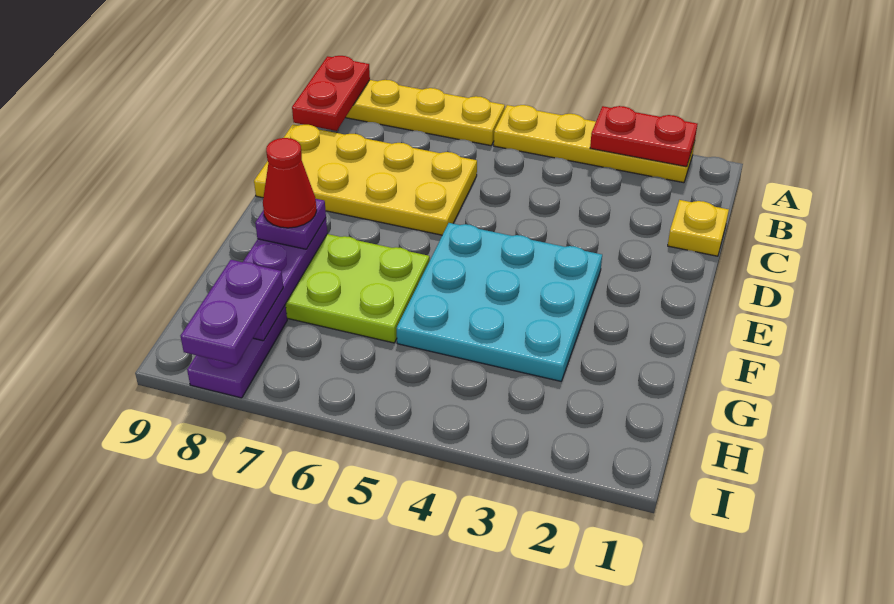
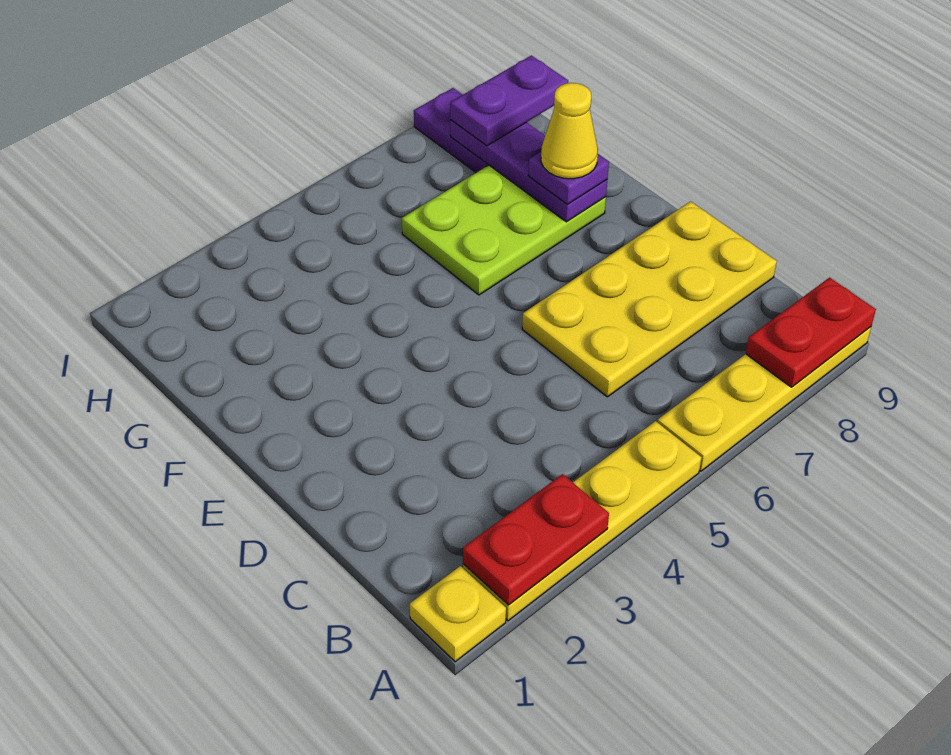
red plate A9:B9 level 2 -> red plate A8:A9 level 2
yellow plate C1 level 1 -> yellow plate A1 level 1
cyan plate E3:G5 level 1 -> none
red cone F8 level 4 -> yellow cone F8 level 4
purple plate H8:I8 level 3 -> purple plate H8:H9 level 3

